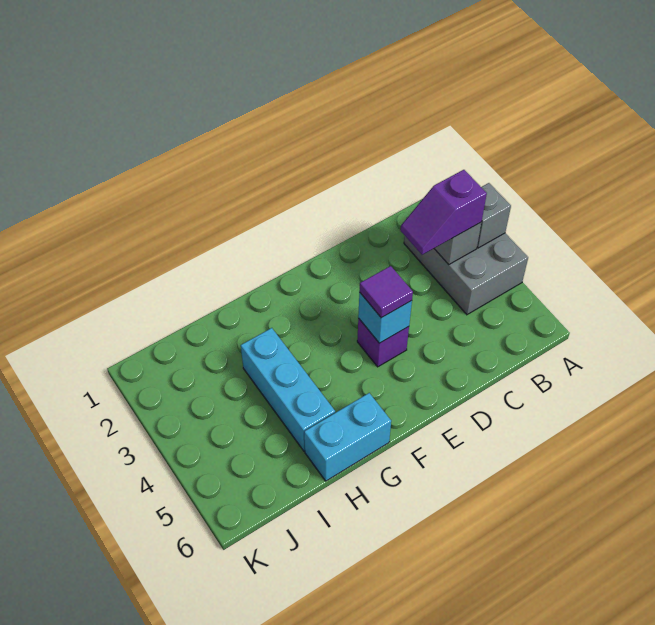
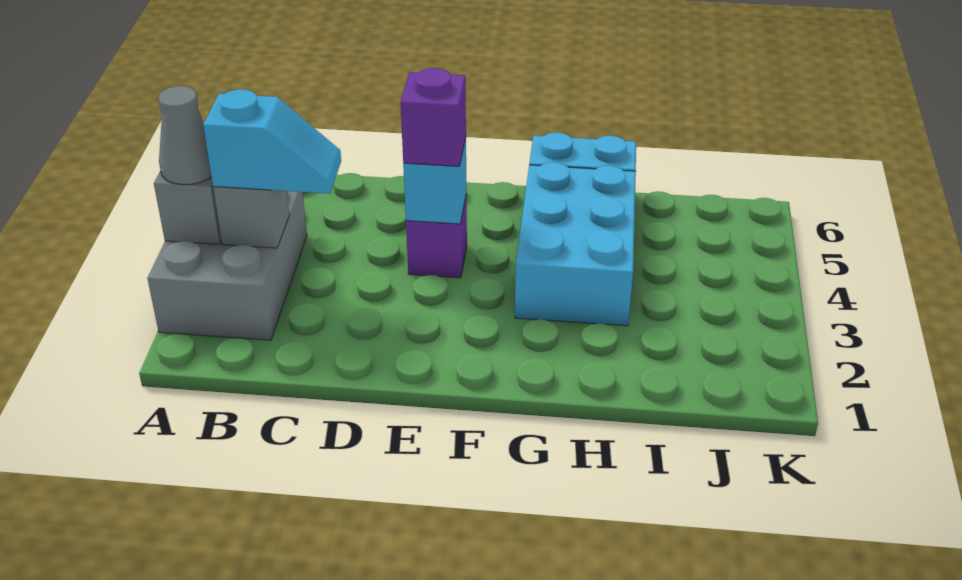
none -> grey cone A3 level 3
purple slope B3:C3 level 3 top B -> cyan slope B3:C3 level 3 top B
purple tile E4 level 3 -> purple brick E4 level 3
cyan brick H3:H5 level 1 -> cyan brick G3:H5 level 1

